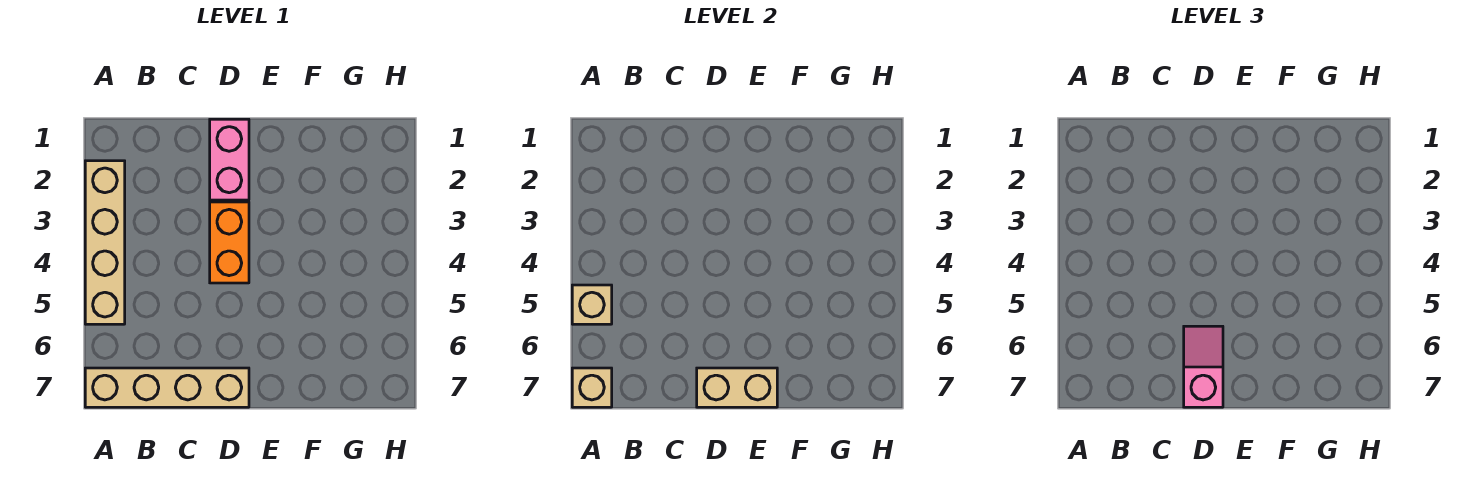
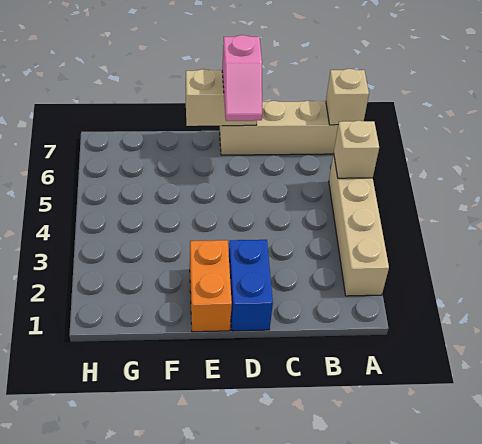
pink brick D1:D2 level 1 -> blue brick D1:D2 level 1
orange brick D3:D4 level 1 -> orange brick E1:E2 level 1

